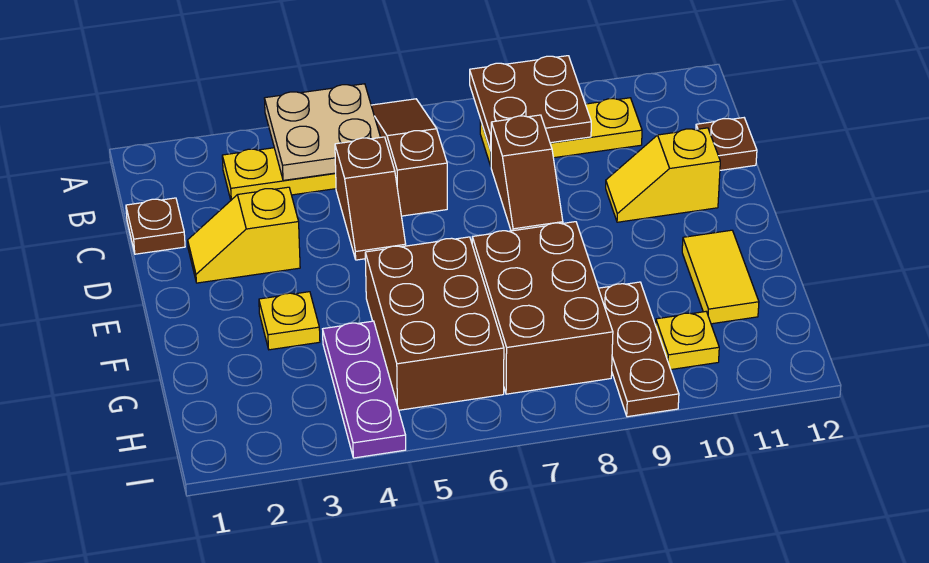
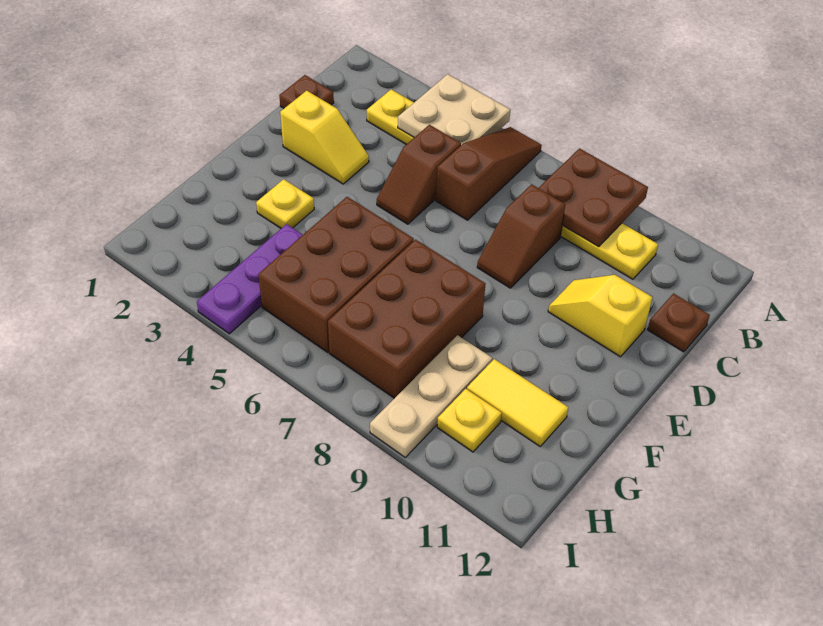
yellow slope D2:D3 level 1 top 3 -> yellow slope D2:D3 level 1 top 2
yellow tile F11:G11 level 1 -> yellow tile G10:G11 level 1
brown plate G9:I9 level 1 -> tan plate G9:I9 level 1

